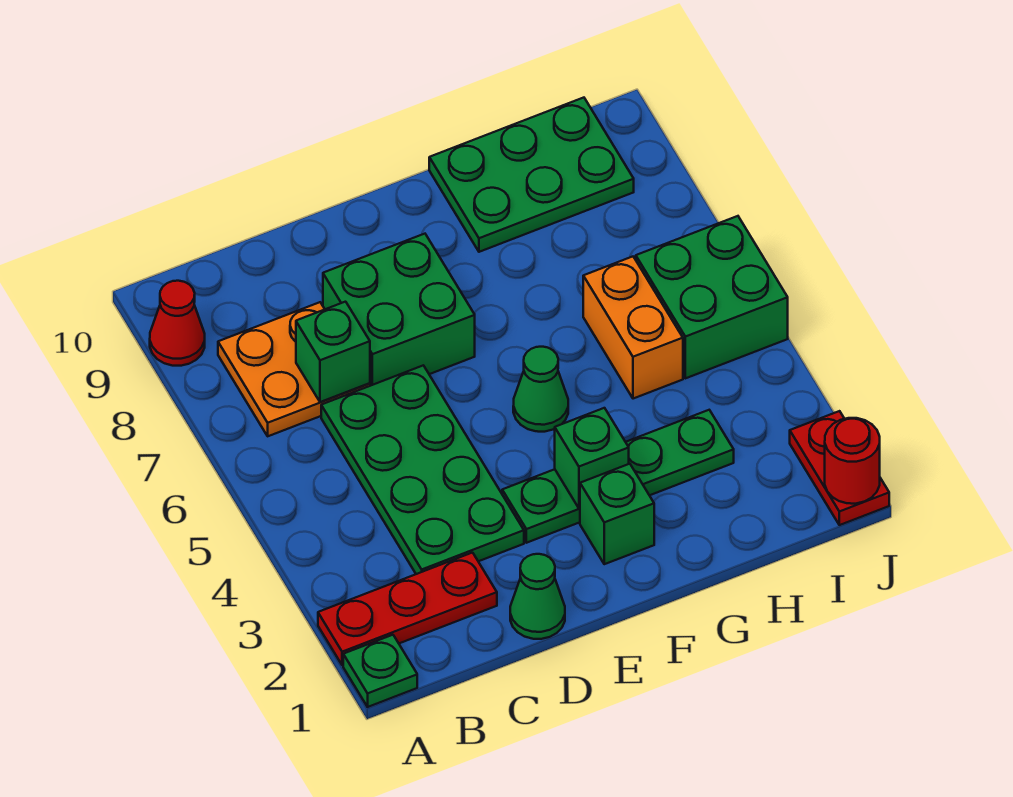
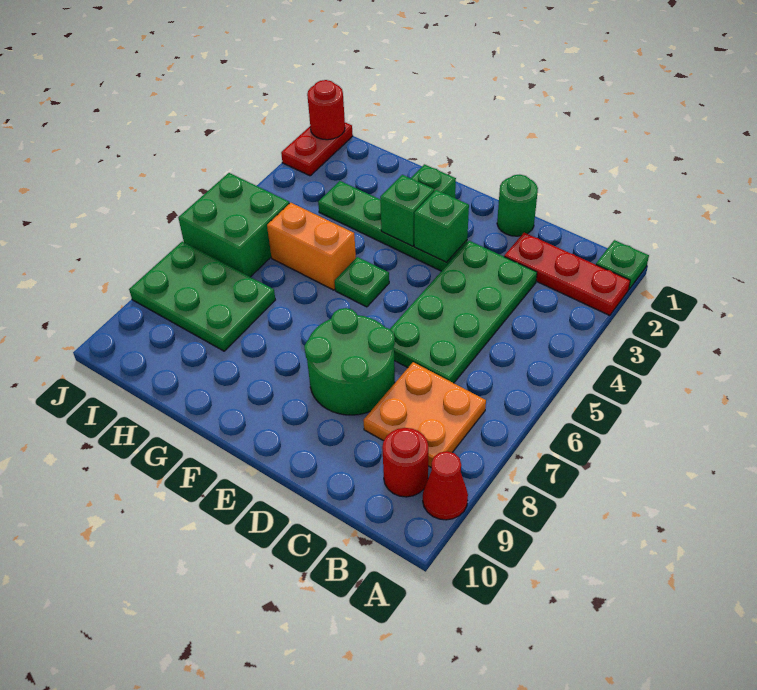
none -> red round brick B9 level 1
green brick C7 level 2 -> green brick E3 level 2
green cone D1 level 1 -> green round brick D1 level 1
green brick D7:E8 level 1 -> green round brick D7:E8 level 1
green cone F5 level 1 -> green plate F5 level 1
green plate G9:I10 level 1 -> green plate H7:J8 level 1
orange brick H5:H6 level 1 -> orange brick G5:H5 level 1

